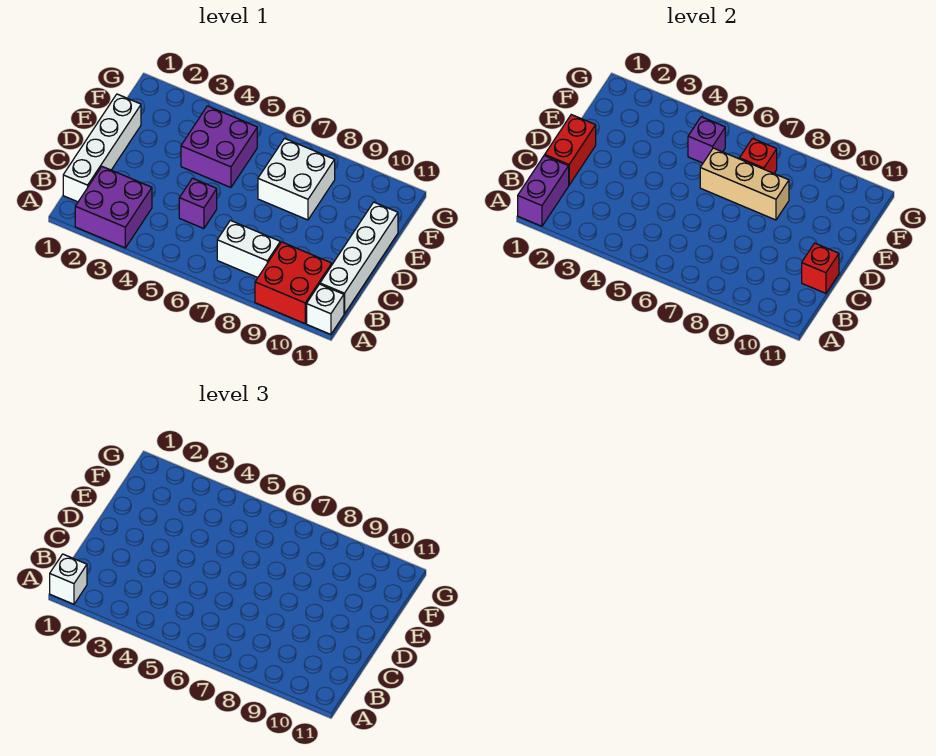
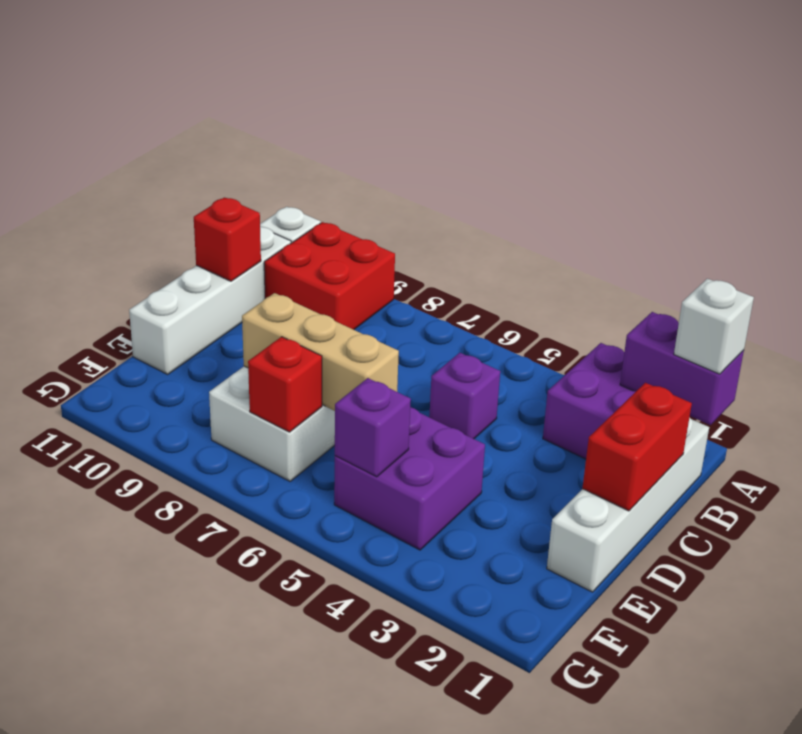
purple brick A1:B1 level 2 -> purple brick A1:A2 level 2
white brick B7:B8 level 1 -> none

